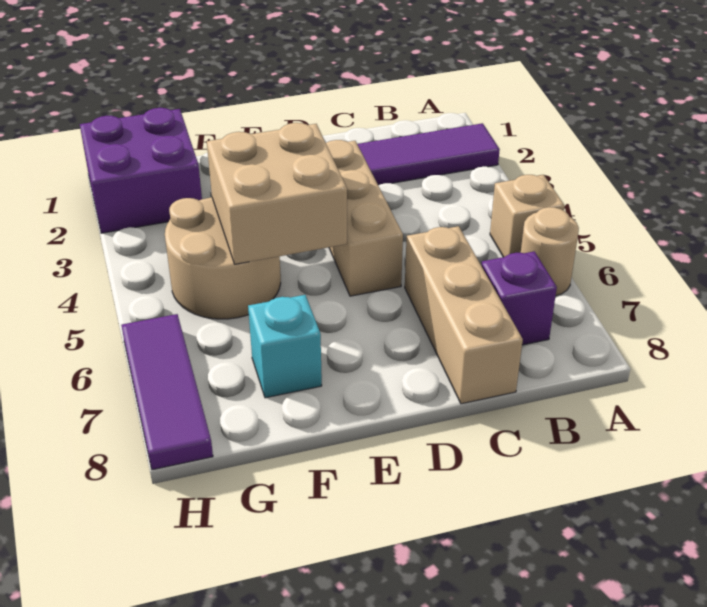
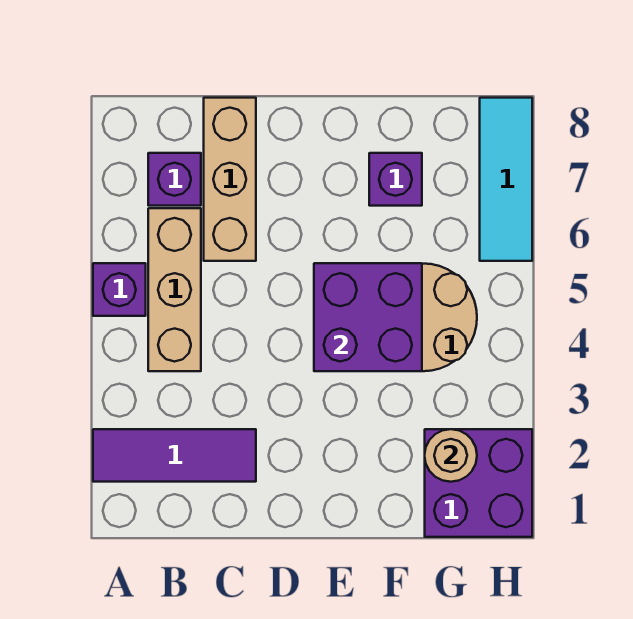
tan brick A5 level 1 -> purple brick A5 level 1
tan round brick A6 level 1 -> tan round brick G2 level 2
tan brick D3:D5 level 1 -> tan brick B4:B6 level 1
tan brick E4:F5 level 2 -> purple brick E4:F5 level 2
cyan brick F7 level 1 -> purple brick F7 level 1
purple tile H6:H8 level 1 -> cyan tile H6:H8 level 1

